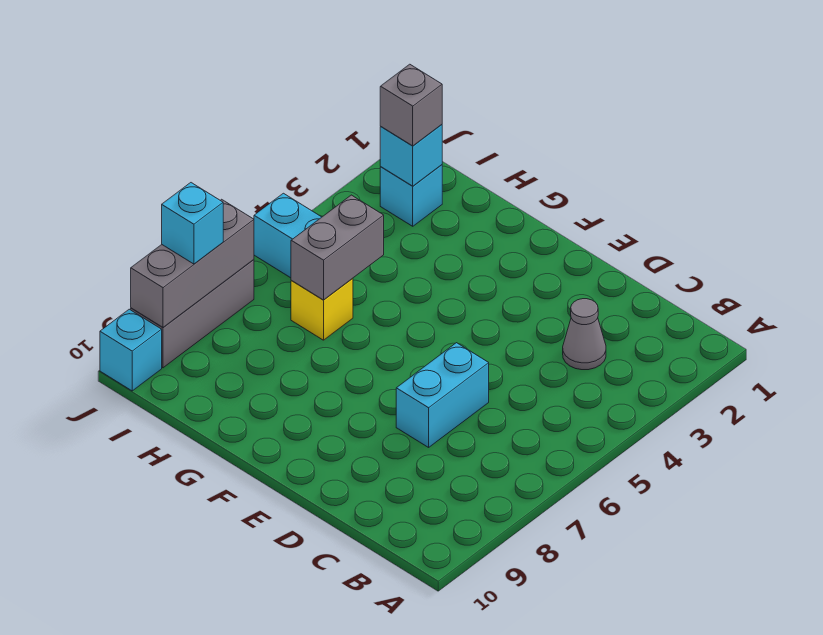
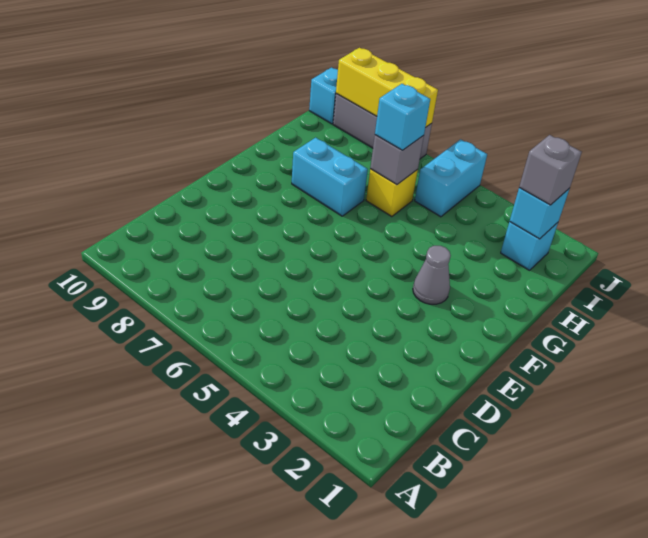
grey cone C3 level 1 -> grey cone F3 level 1
cyan brick D6:D7 level 1 -> cyan brick G7:G8 level 1
grey brick H5:H6 level 2 -> grey brick H6 level 2
grey brick J7:J9 level 2 -> yellow brick J7:J9 level 2
cyan brick J8 level 3 -> cyan brick H6 level 3

